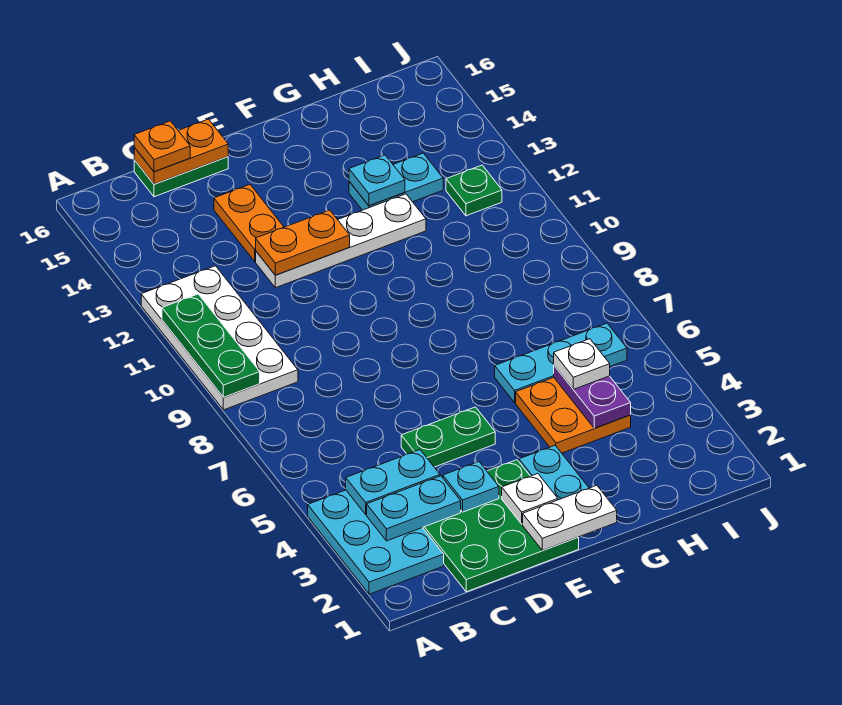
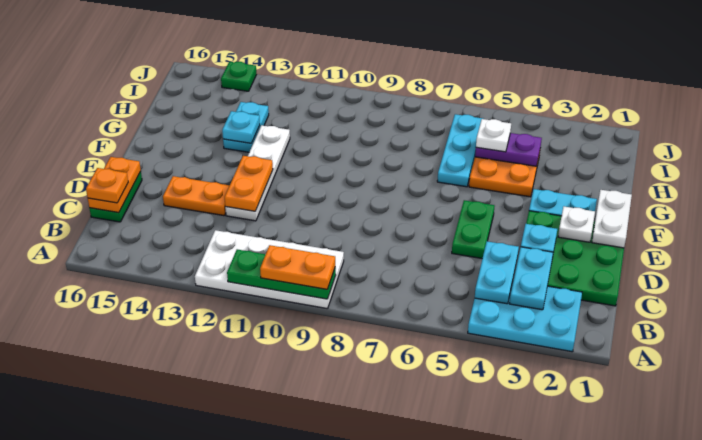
none -> orange plate A9:A10 level 3
green plate I12 level 1 -> green plate J14 level 1

